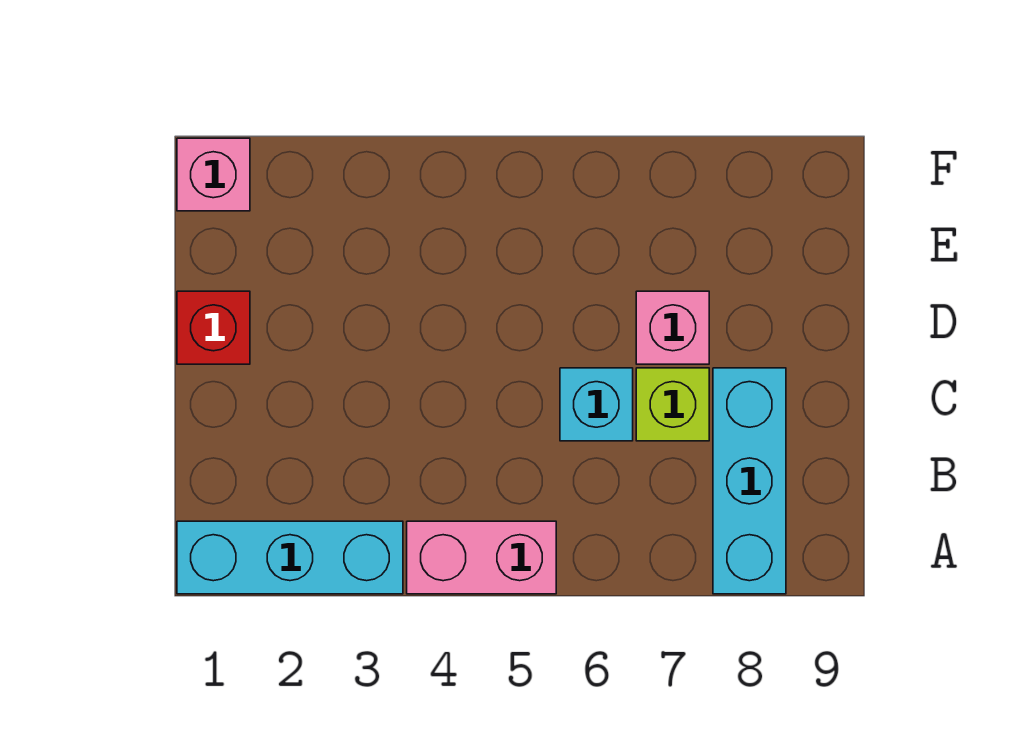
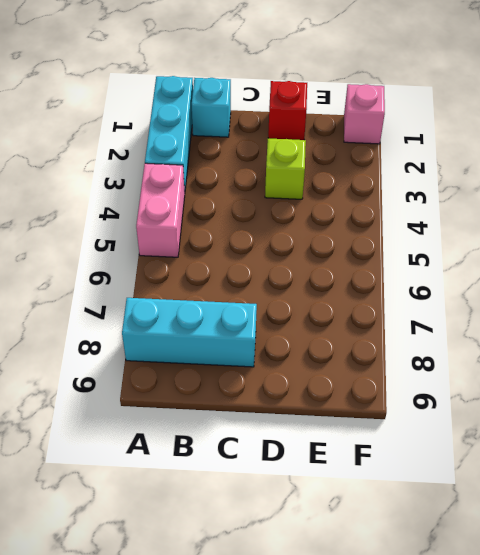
cyan brick C6 level 1 -> cyan brick B1 level 1
lime brick C7 level 1 -> lime brick D3 level 1
pink brick D7 level 1 -> none

